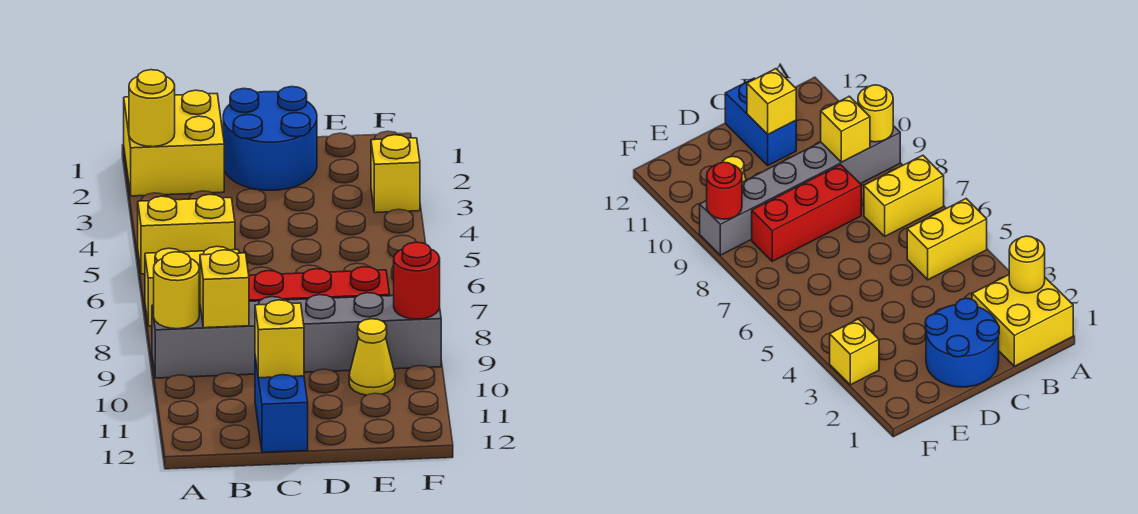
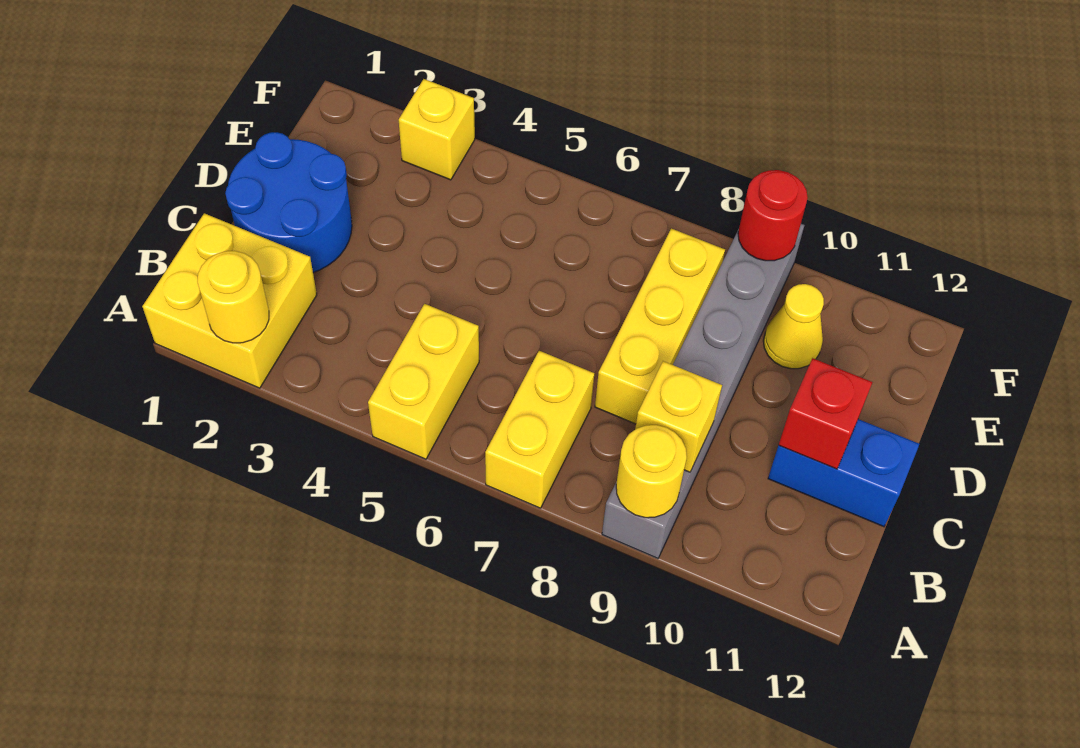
red brick C8:E8 level 1 -> yellow brick C8:E8 level 1
yellow brick C11 level 2 -> red brick C11 level 2

